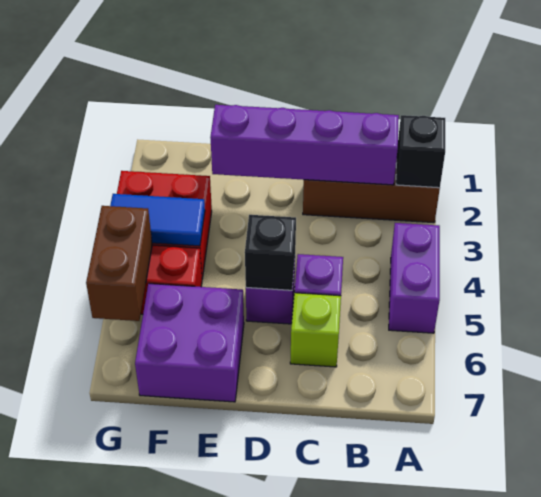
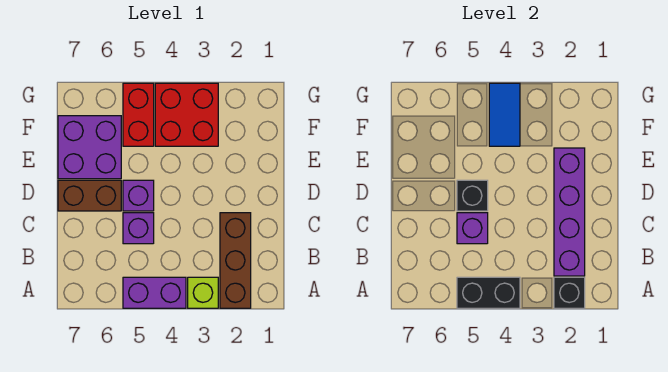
none -> black brick A4:A5 level 2
none -> purple brick C5 level 2
lime brick C6 level 1 -> lime brick A3 level 1
brown brick G5:G6 level 2 -> brown brick D6:D7 level 1

